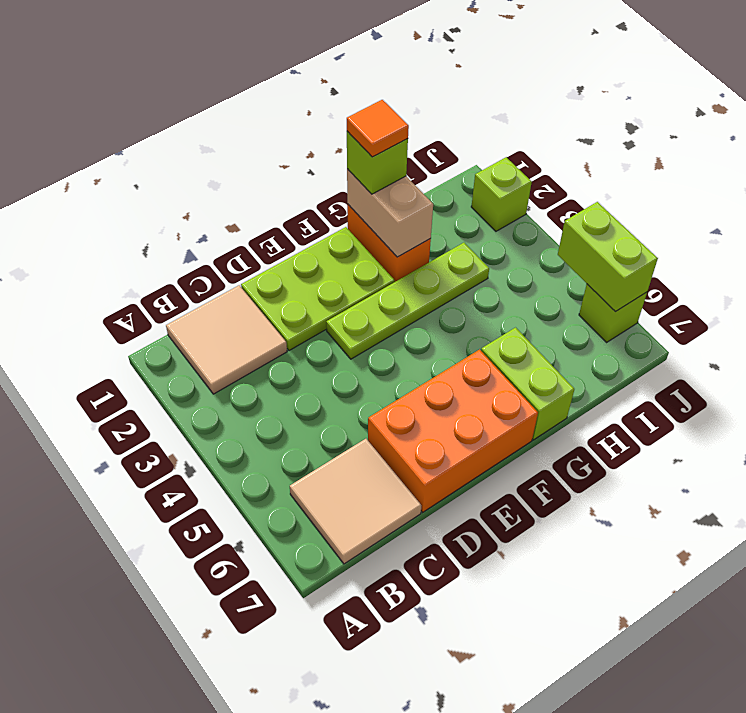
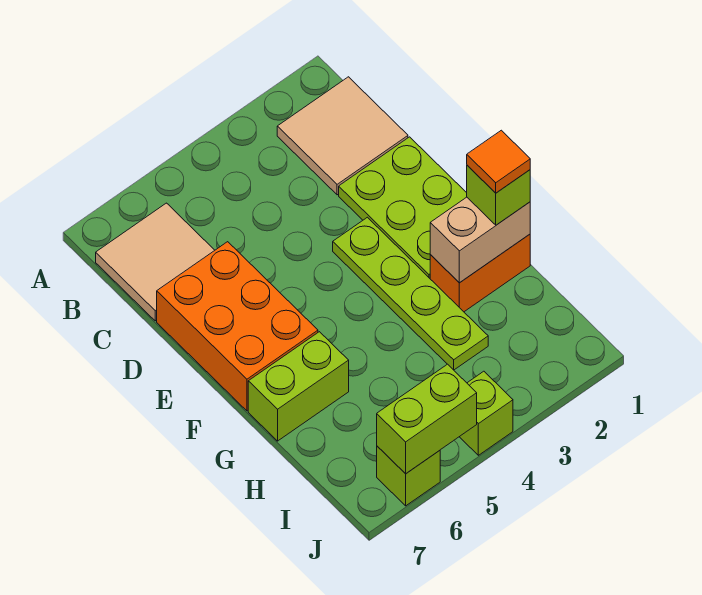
lime brick J2 level 1 -> lime brick J4 level 1

